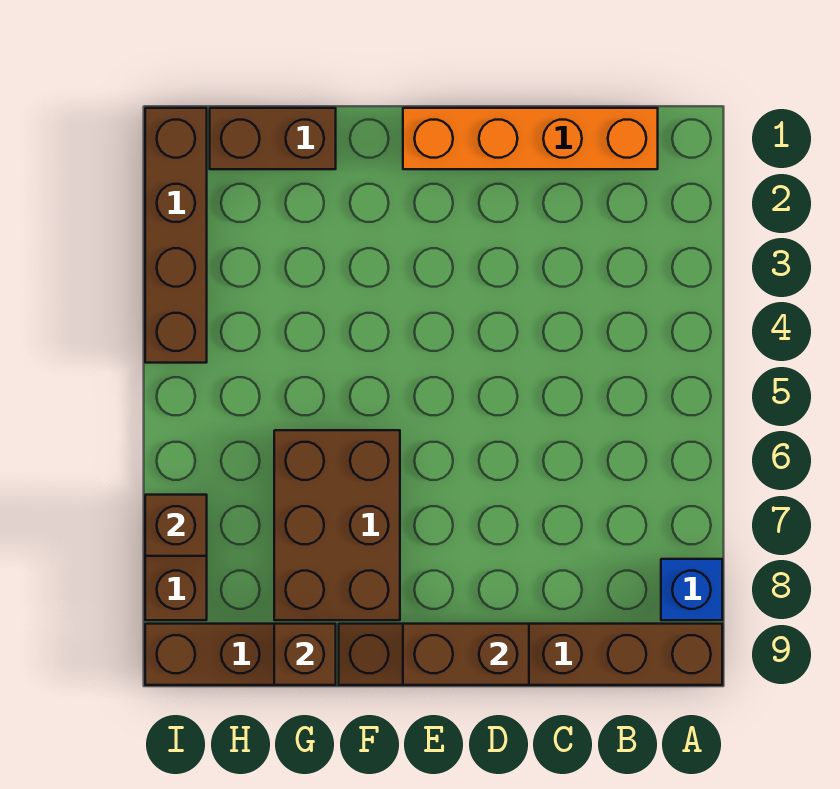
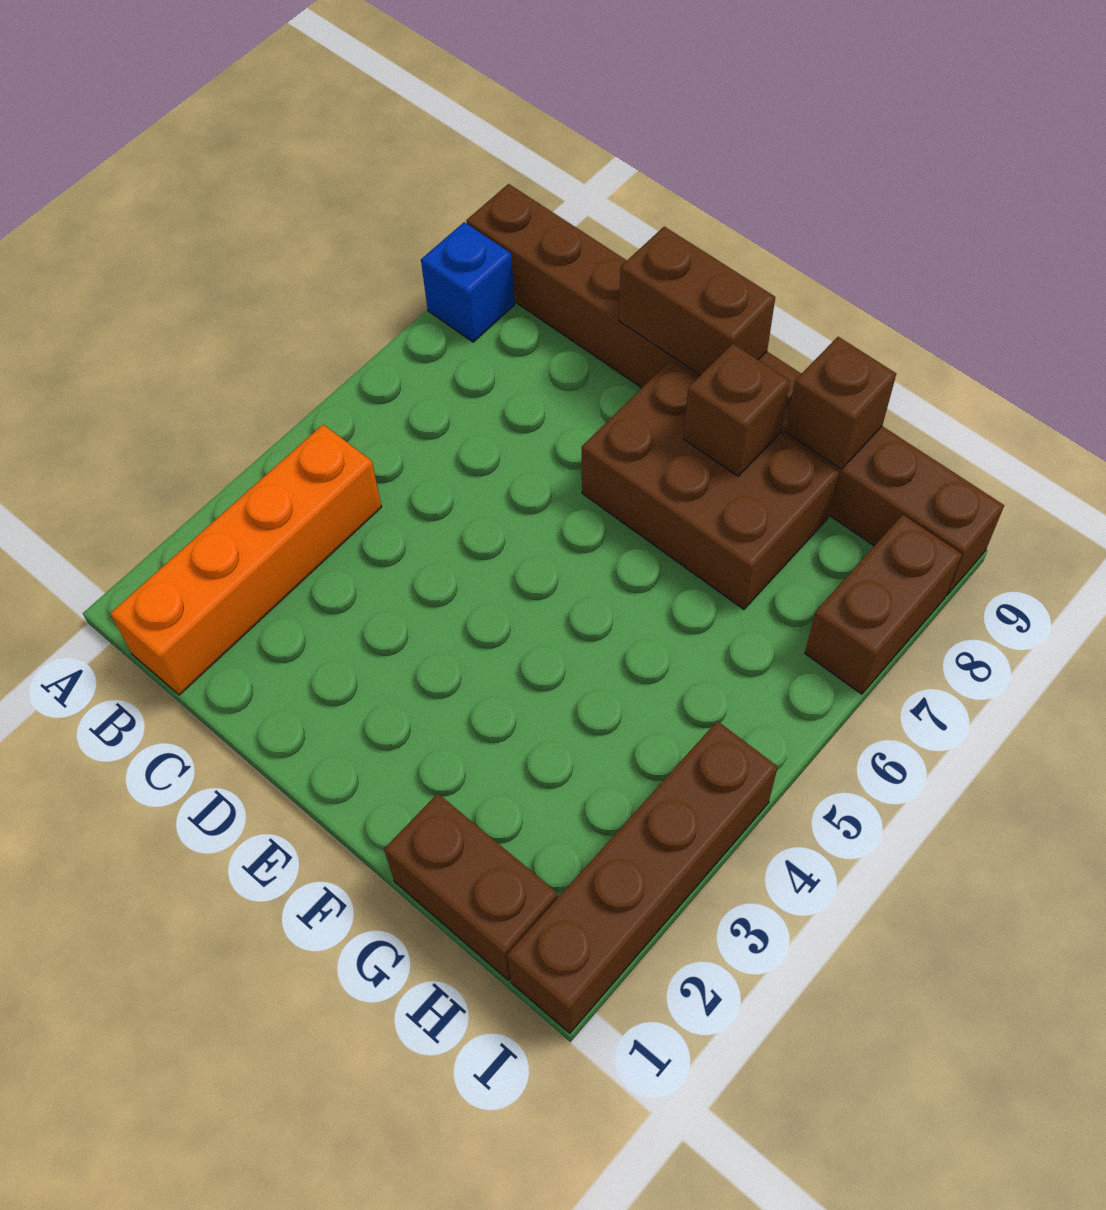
orange brick B1:E1 level 1 -> orange brick B1:B4 level 1
brown brick F6:G8 level 1 -> brown brick E7:G8 level 1
brown brick I7 level 2 -> brown brick F8 level 2

